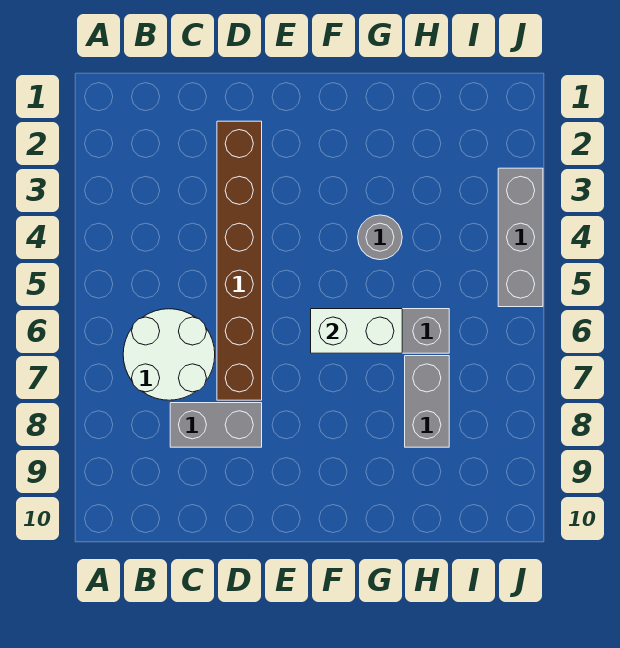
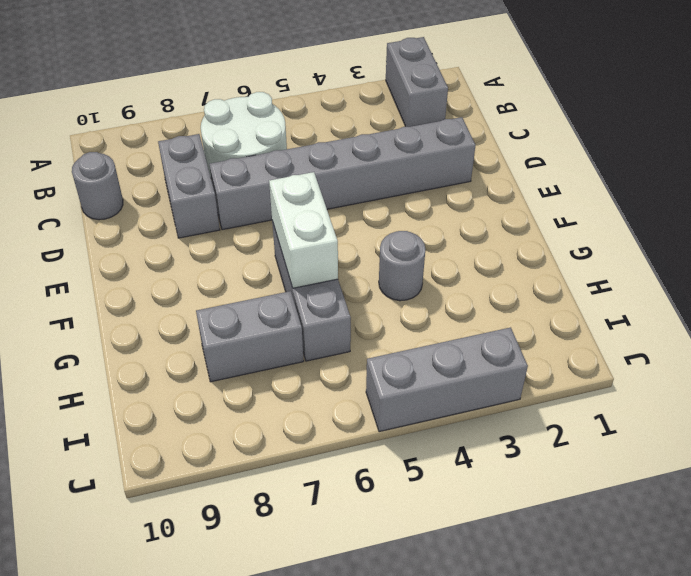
none -> grey brick A2:B2 level 1
none -> grey round brick C10 level 1
brown brick D2:D7 level 1 -> grey brick D2:D7 level 1

